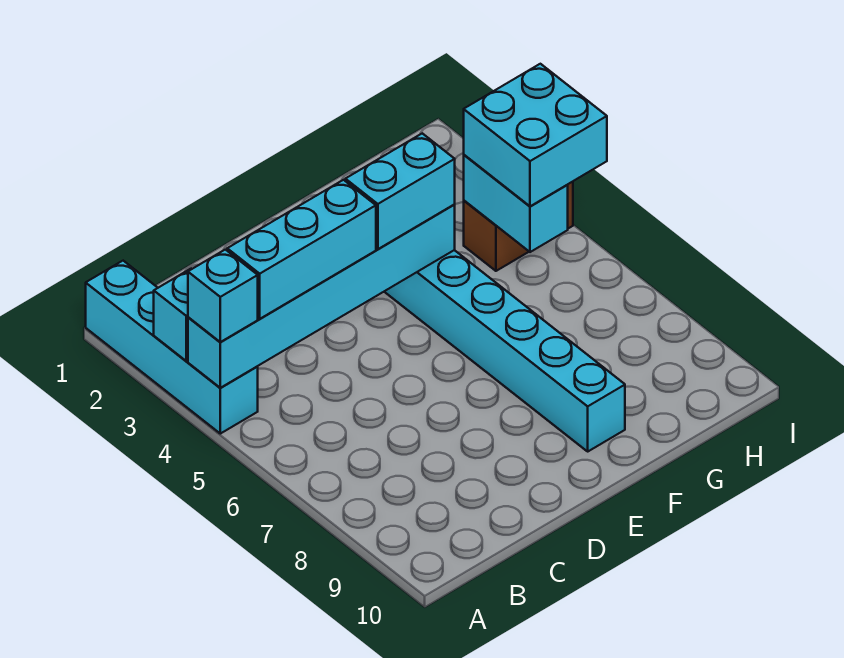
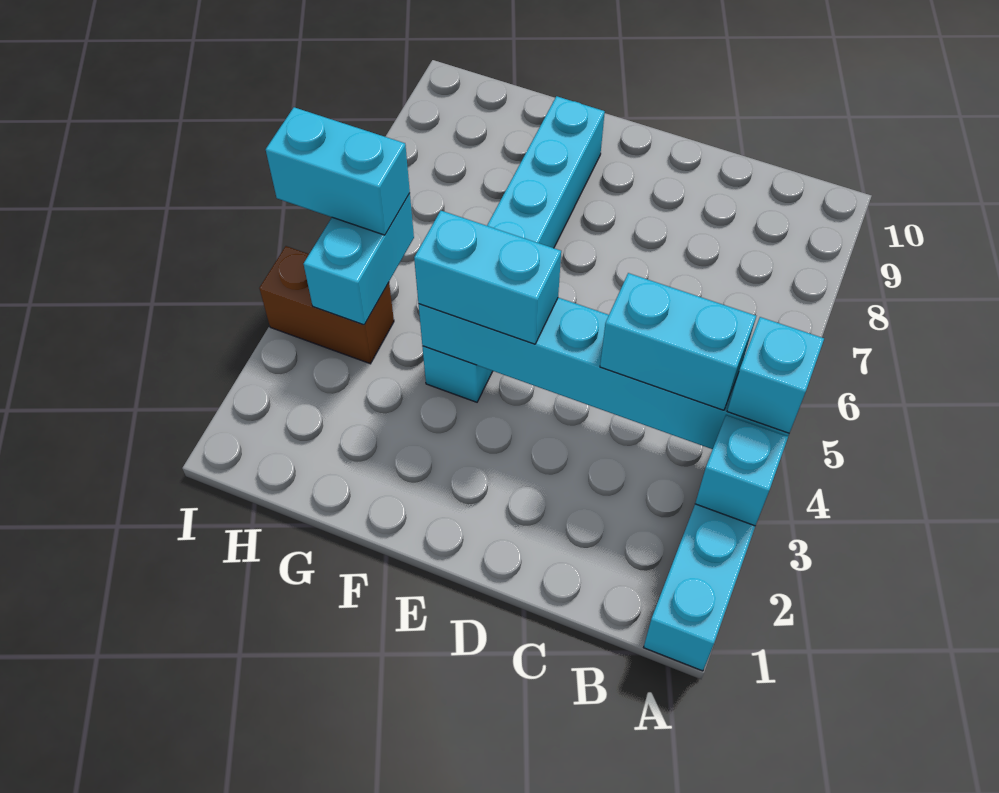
cyan brick B4:D4 level 3 -> cyan brick B4:C4 level 3
cyan brick H4:I5 level 3 -> cyan brick H5:I5 level 3

